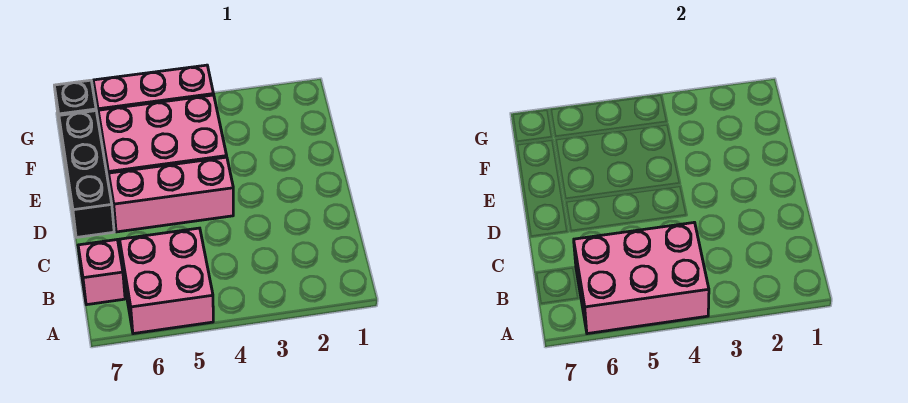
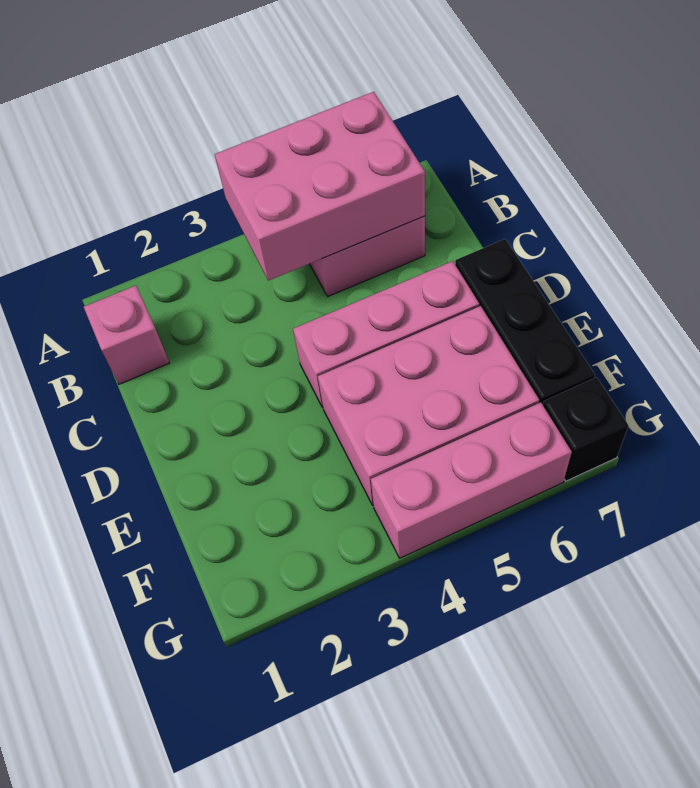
pink brick B7 level 1 -> pink brick B1 level 1

